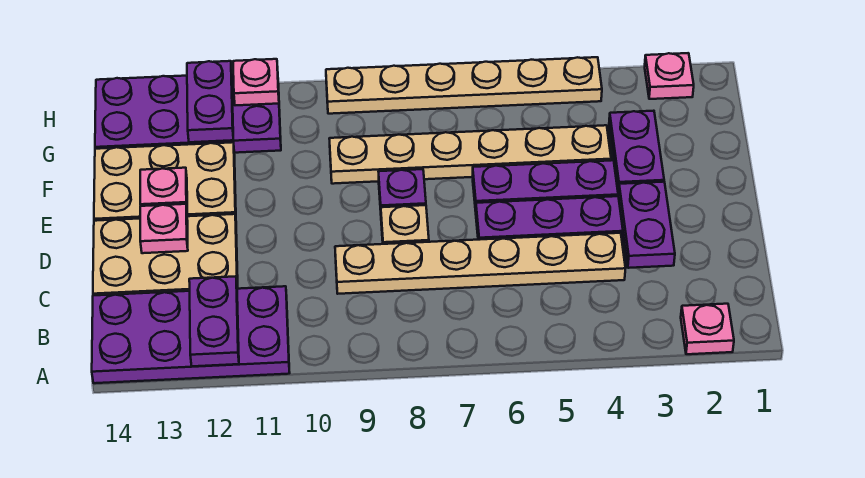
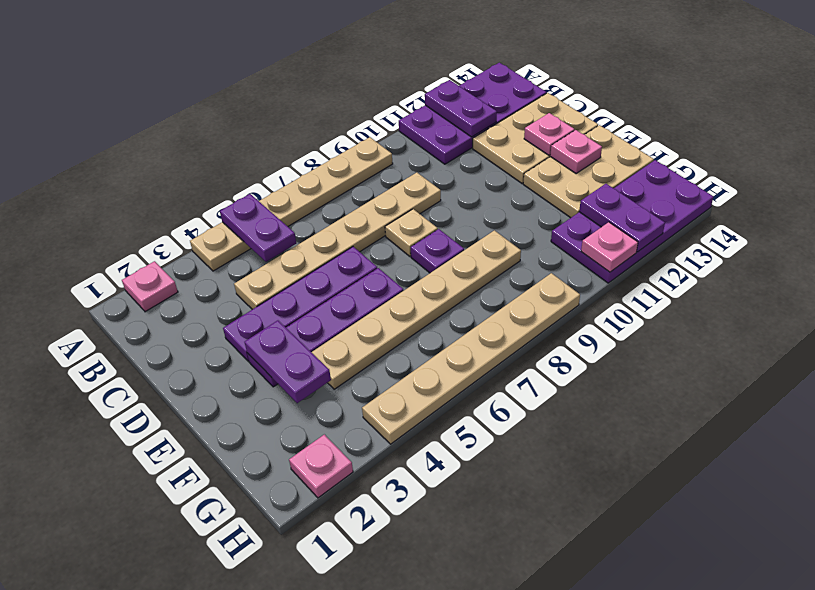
none -> tan plate A4:A9 level 1
purple plate C3:D3 level 2 -> purple plate A5:B5 level 2

